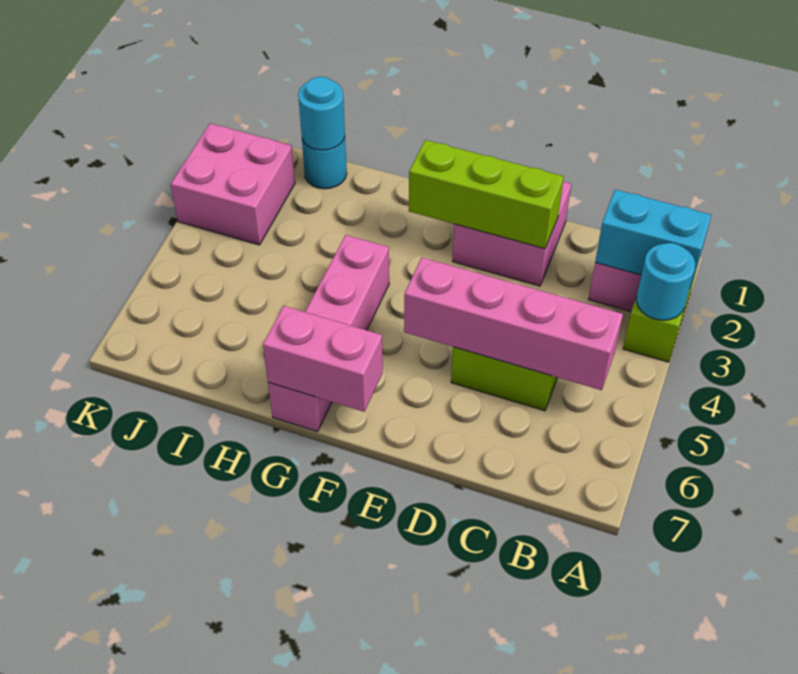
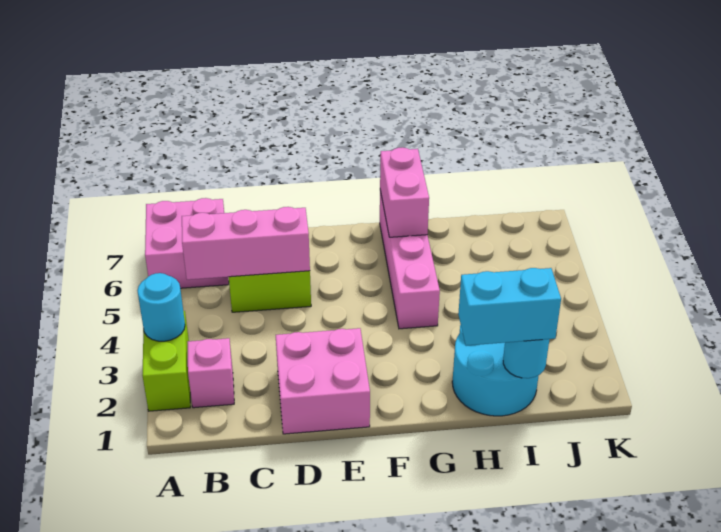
cyan brick A2:B2 level 2 -> cyan brick H1:I1 level 3
pink brick B5:E5 level 2 -> pink brick B5:D5 level 2
lime brick D2:F2 level 2 -> none
pink brick F7:G7 level 2 -> pink brick G6:G7 level 2
cyan round brick I1 level 1 -> cyan round brick H1:I2 level 1
pink brick J2:K3 level 1 -> pink brick A6:B7 level 1

